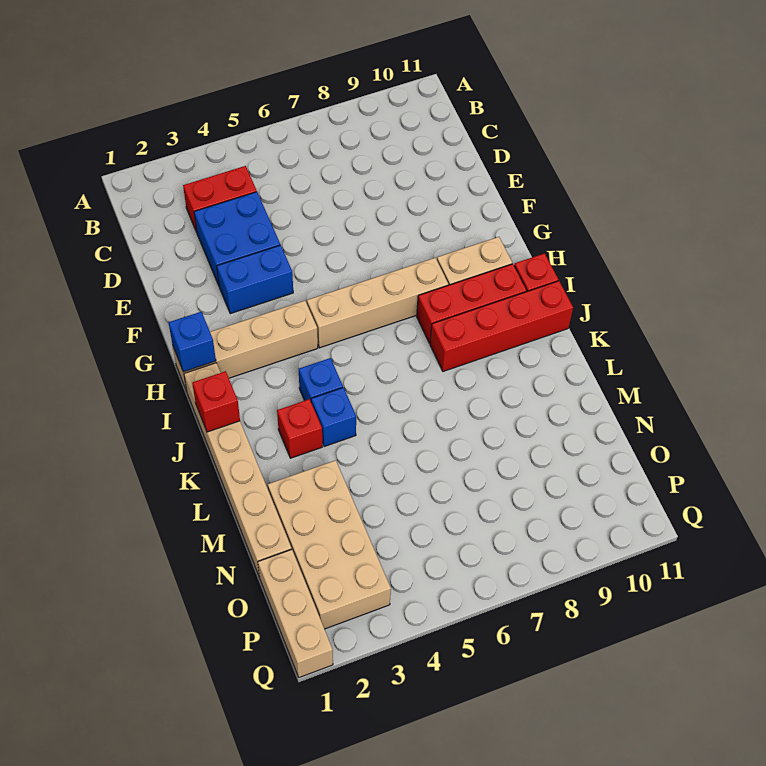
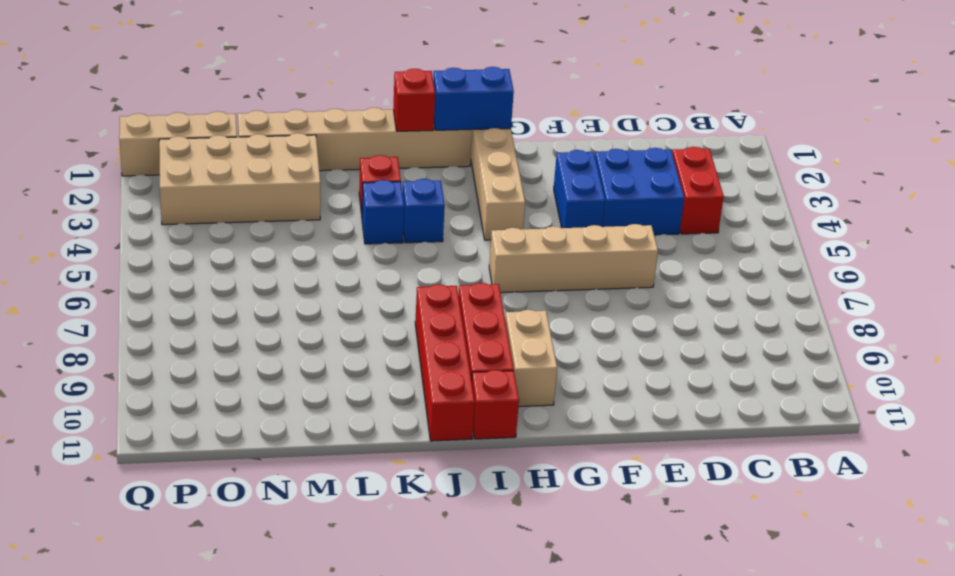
blue brick H1 level 2 -> blue brick H1:I1 level 2
tan brick H5:H8 level 1 -> tan brick E6:H6 level 1

